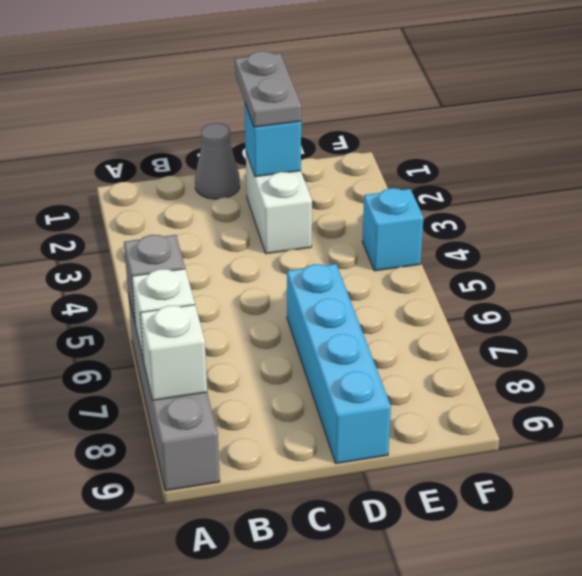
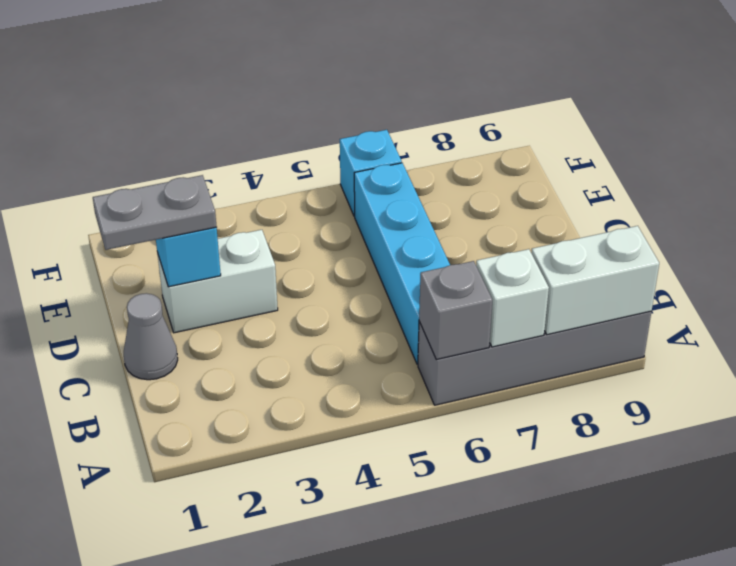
white brick A8 level 2 -> white brick A8:A9 level 2
cyan brick D6:D9 level 1 -> cyan brick B6:E6 level 1
cyan brick F4 level 1 -> cyan brick F6 level 1

